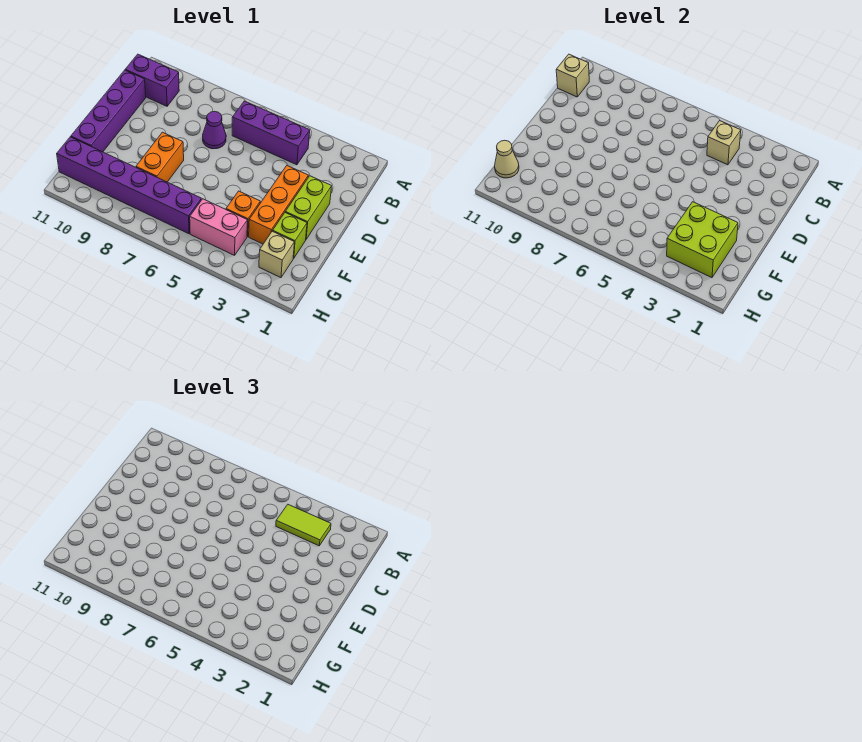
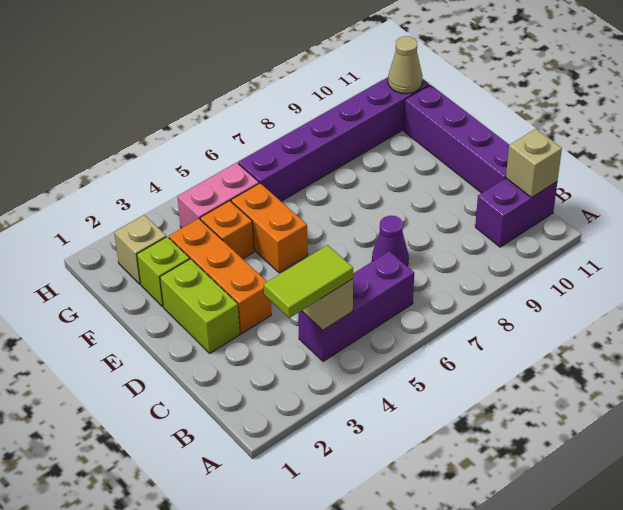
orange brick E8:F8 level 1 -> orange brick E5:F5 level 1
lime brick F2:G3 level 2 -> none

